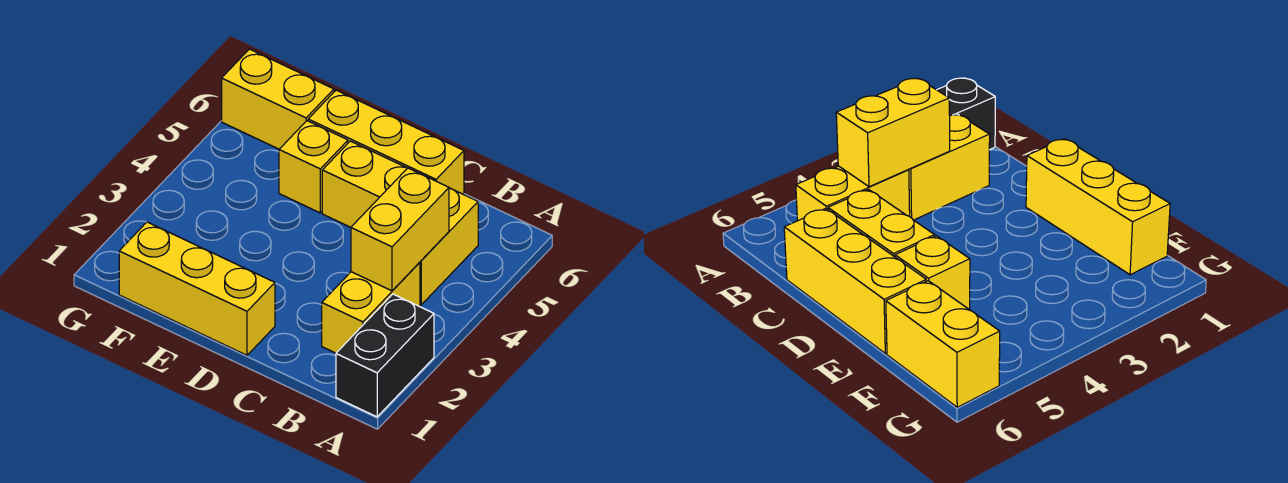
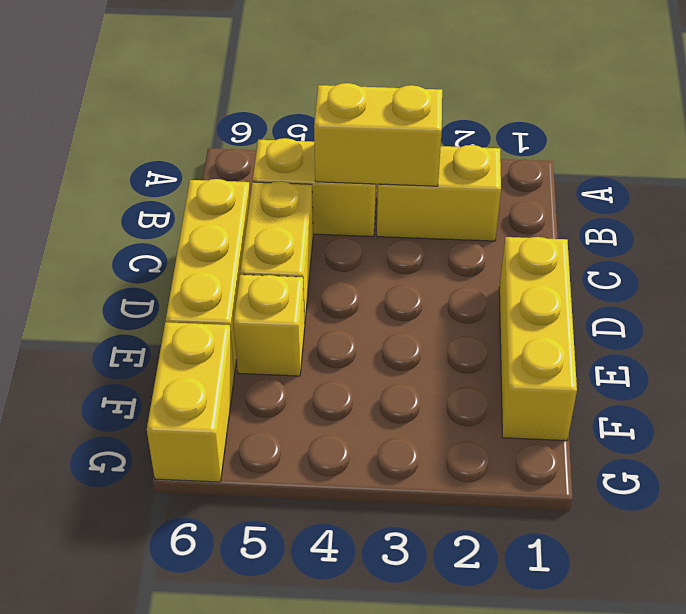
black brick A1:A2 level 1 -> none

